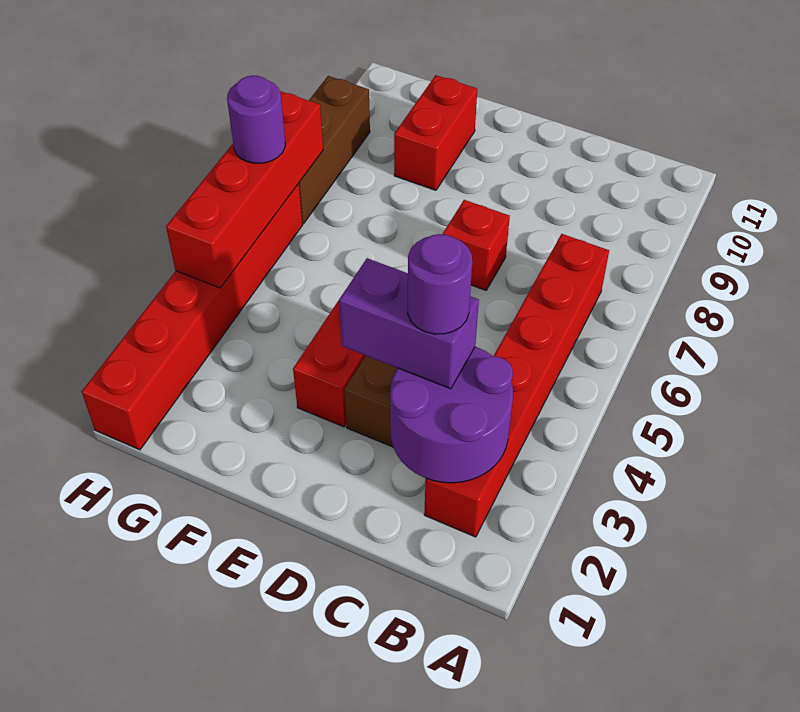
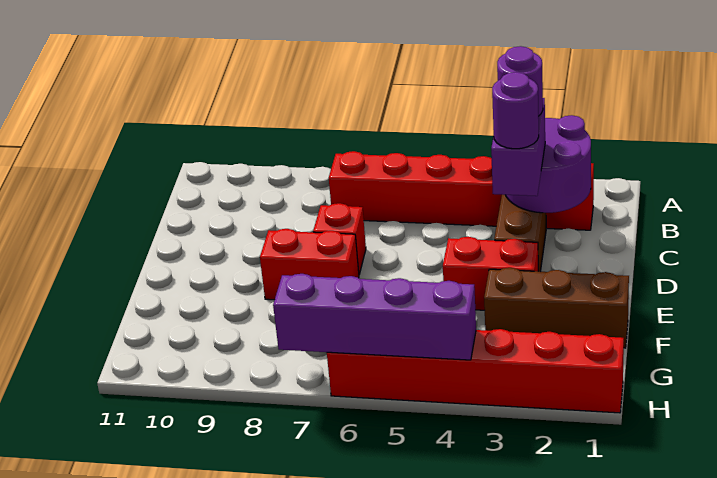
red brick F9:F10 level 1 -> red brick E7:E8 level 1
red brick H4:H7 level 2 -> purple brick H4:H7 level 2
purple round brick H6 level 3 -> purple round brick D3 level 4
brown brick H7:H9 level 1 -> brown brick F1:F3 level 1

